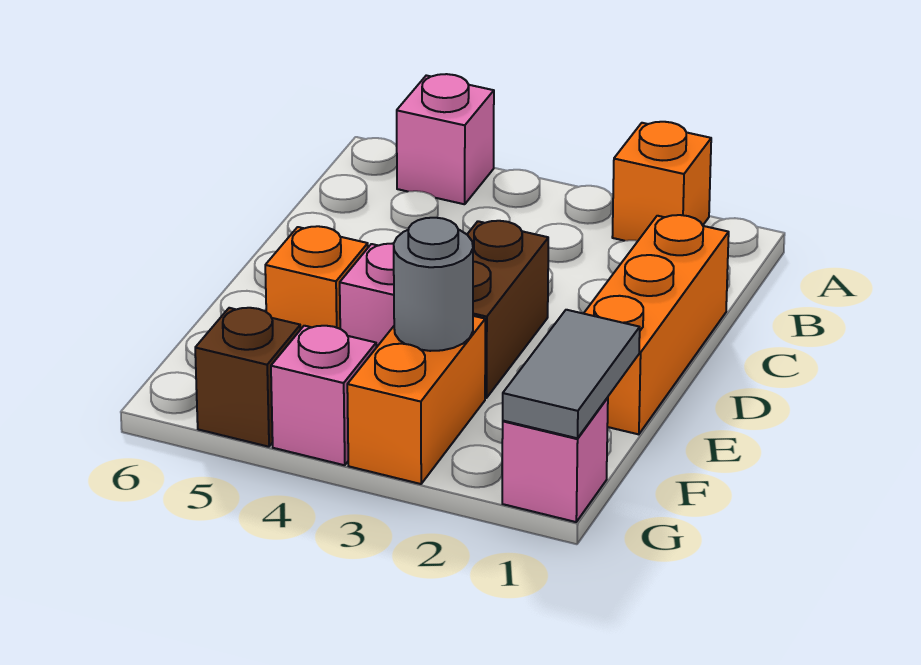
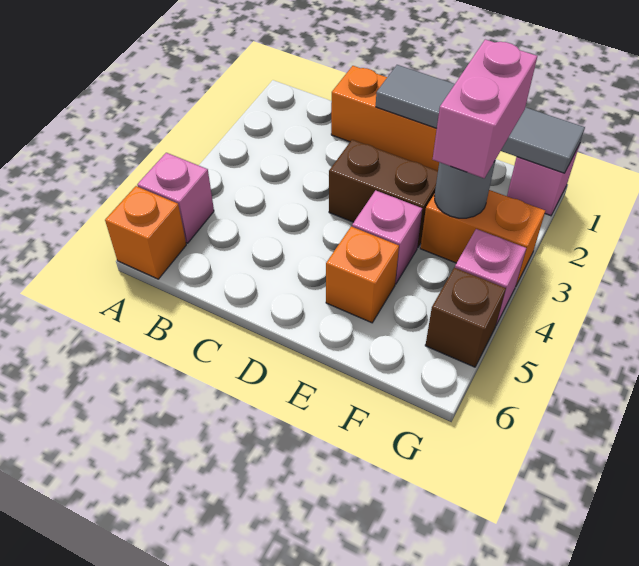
orange brick A2 level 1 -> orange brick A6 level 1
grey tile F1:G1 level 2 -> grey tile D1:G1 level 2
none -> pink brick F2:F3 level 3

